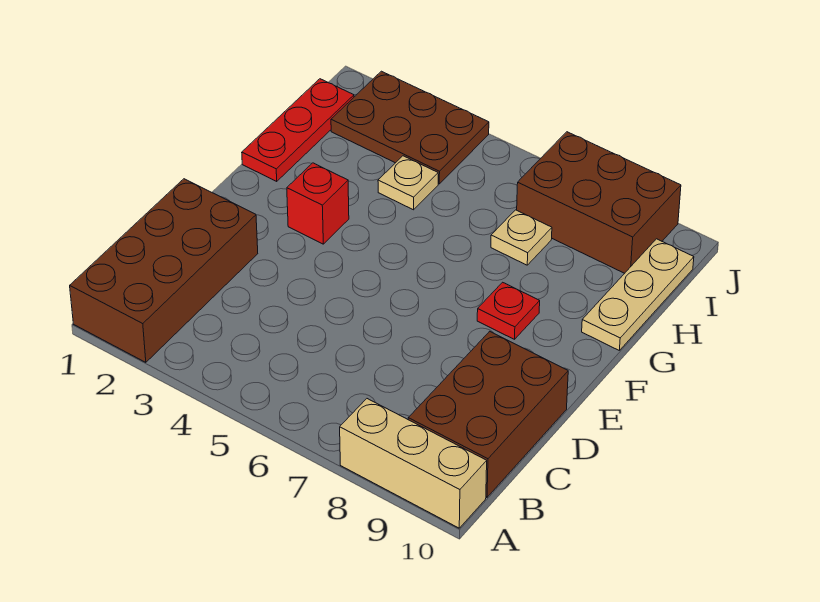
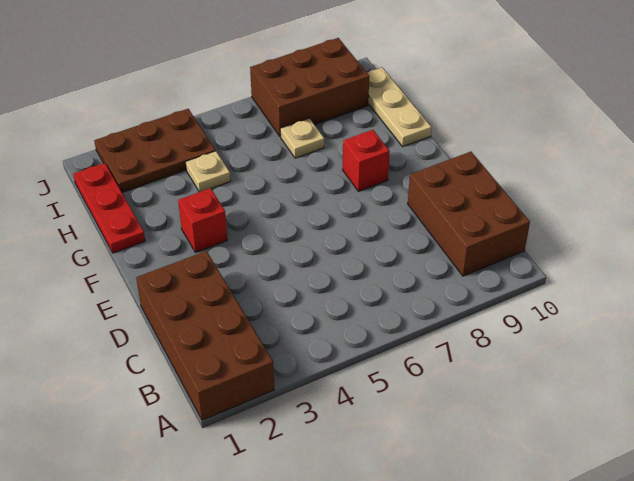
tan brick A8:A10 level 1 -> none
red plate F8 level 1 -> red brick F8 level 1

